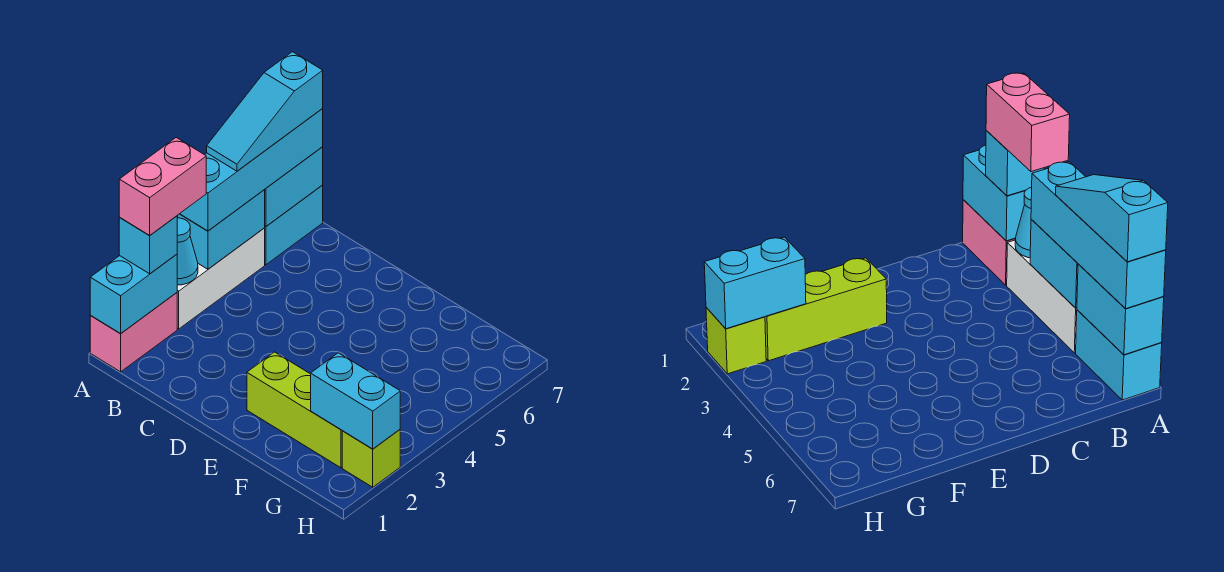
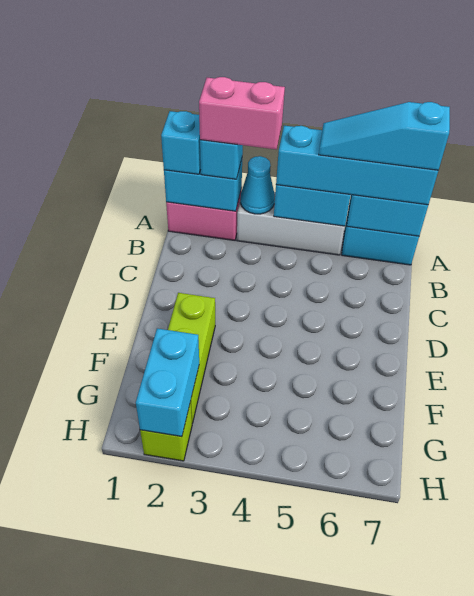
none -> cyan brick A1 level 3

